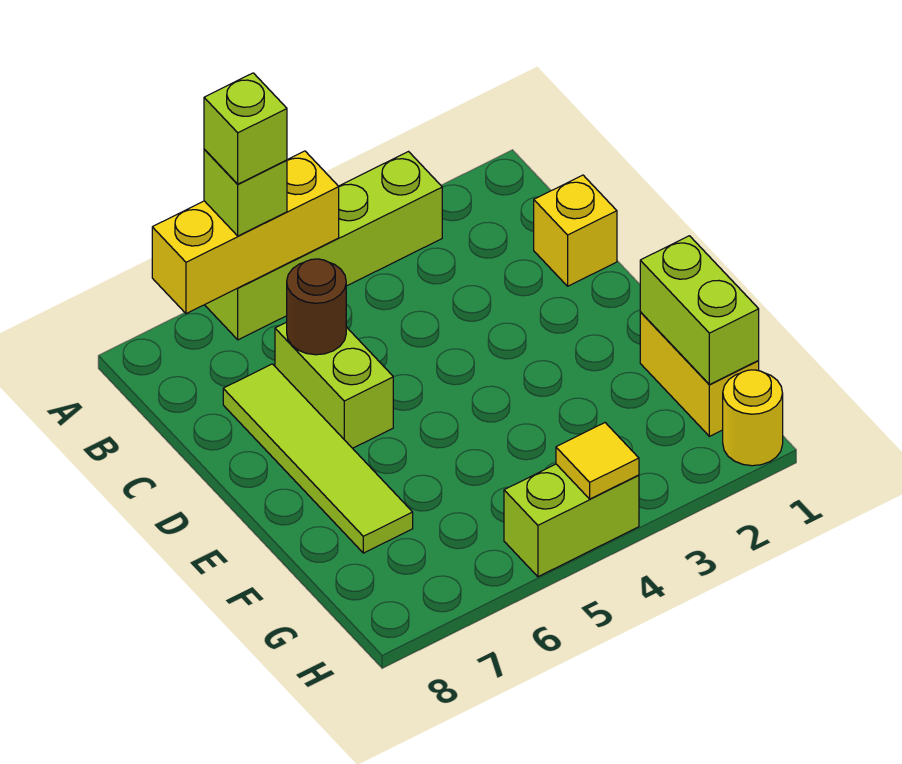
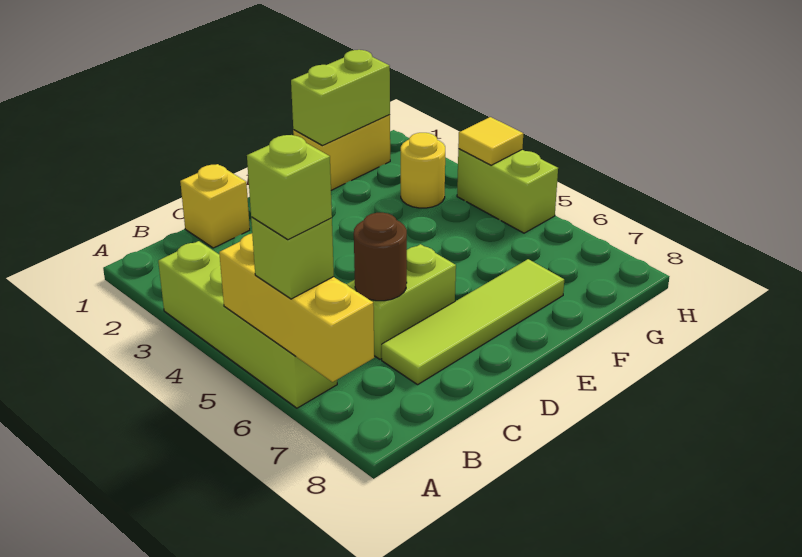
yellow round brick H1 level 1 -> yellow round brick G3 level 1

